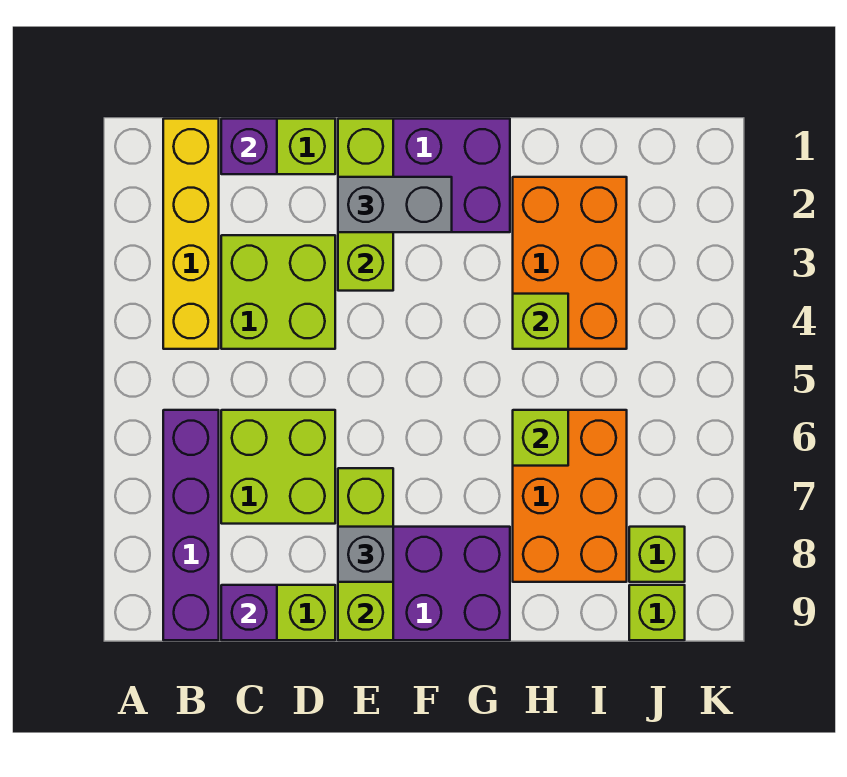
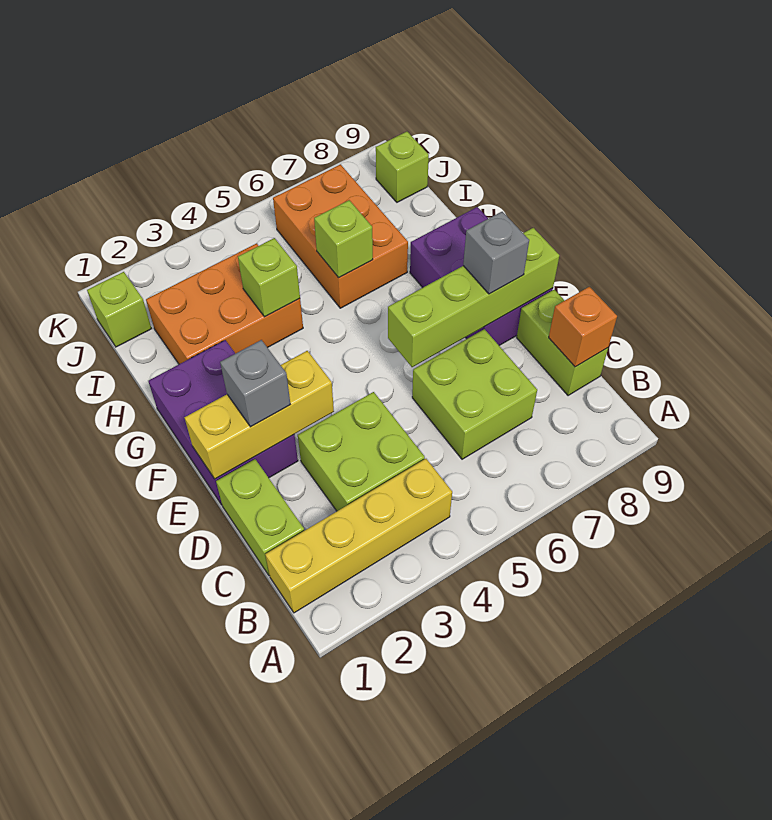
purple brick B6:B9 level 1 -> none
purple brick C1 level 2 -> none
purple brick C9 level 2 -> orange brick C9 level 2
lime brick E1:E3 level 2 -> yellow brick E1:E3 level 2
grey brick E2:F2 level 3 -> grey brick E2 level 3
lime brick E7:E9 level 2 -> lime brick E6:E9 level 2
orange brick H6:I8 level 1 -> orange brick H6:J7 level 1
lime brick J8 level 1 -> lime brick J1 level 1

